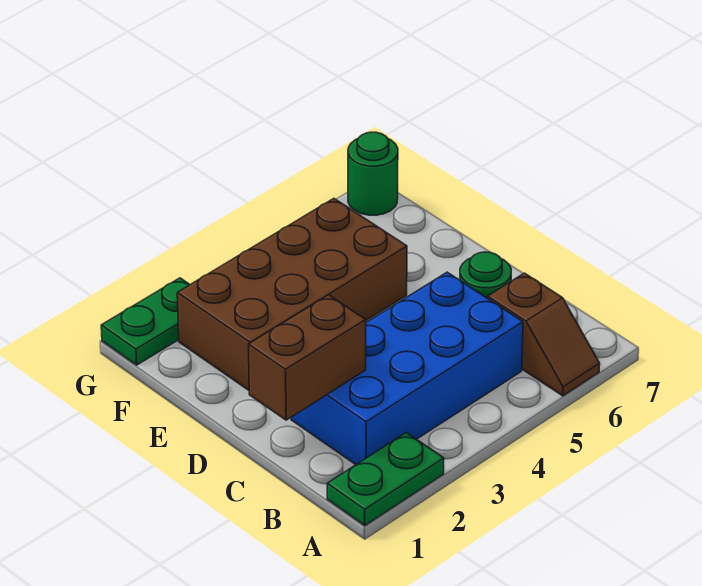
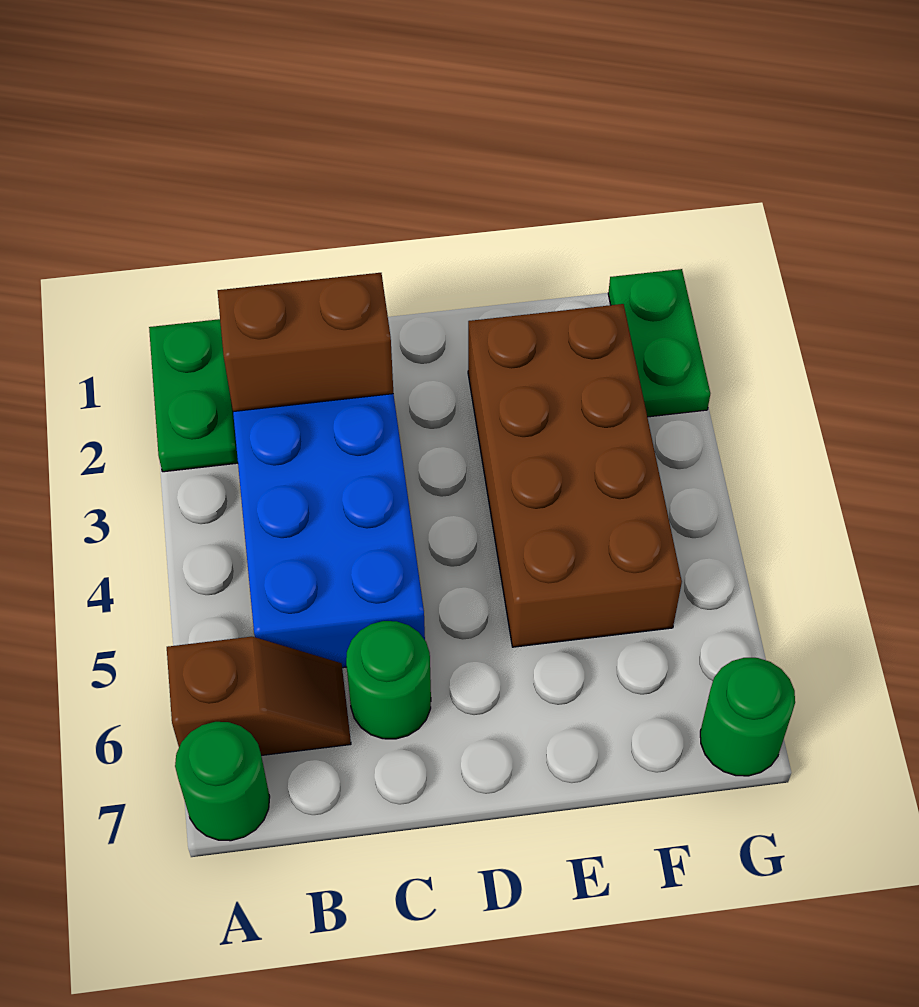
brown slope A6:B6 level 1 top B -> brown slope A6:B6 level 1 top A
none -> green round brick A7 level 1
brown brick C1:C2 level 2 -> brown brick B2:C2 level 2

